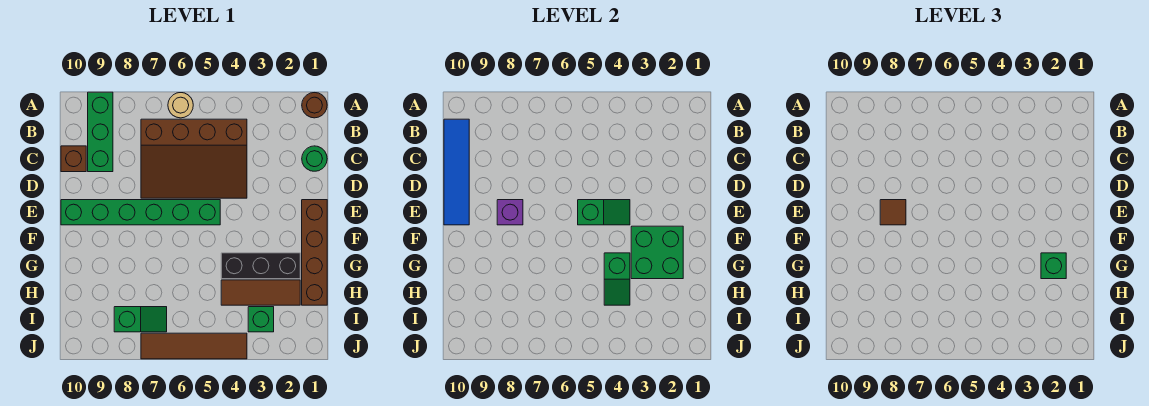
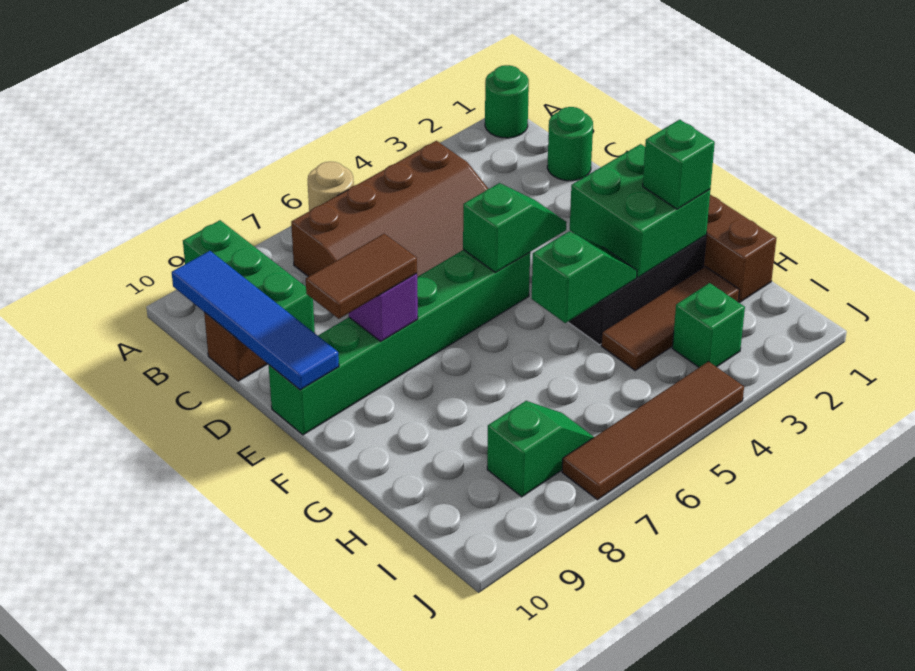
brown round brick A1 level 1 -> green round brick A1 level 1
brown tile E8 level 3 -> brown tile E8:E9 level 3
green slope G4:H4 level 2 top G -> green slope G4:G5 level 2 top 5

